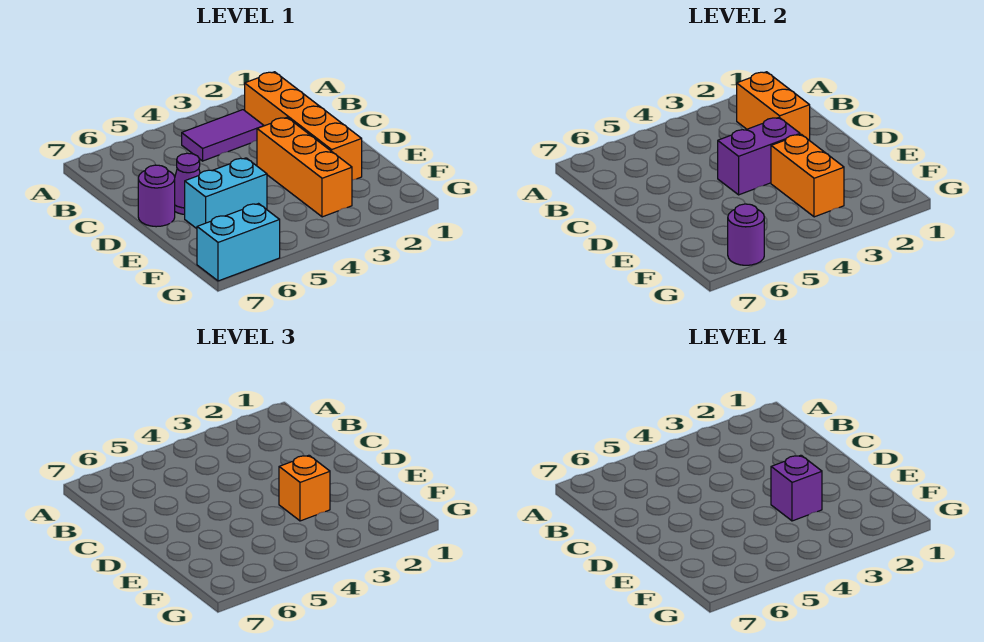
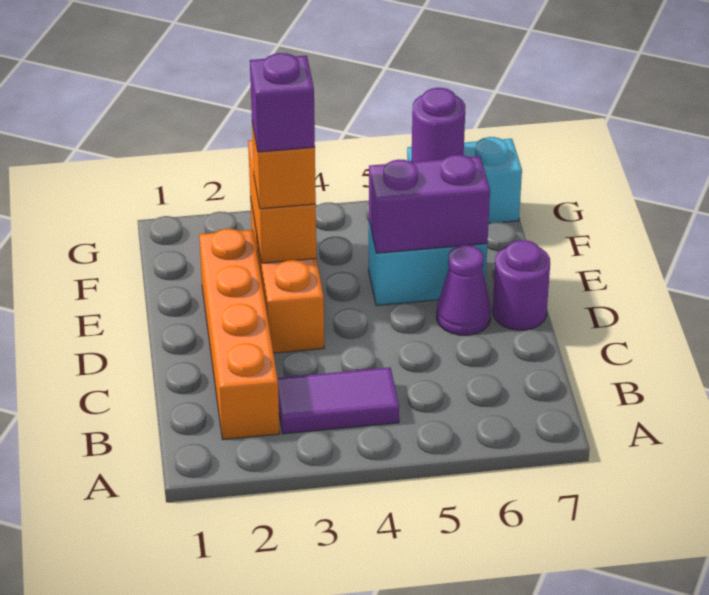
orange brick B2:C2 level 2 -> none
purple brick D3:D4 level 2 -> purple brick E5:E6 level 2

